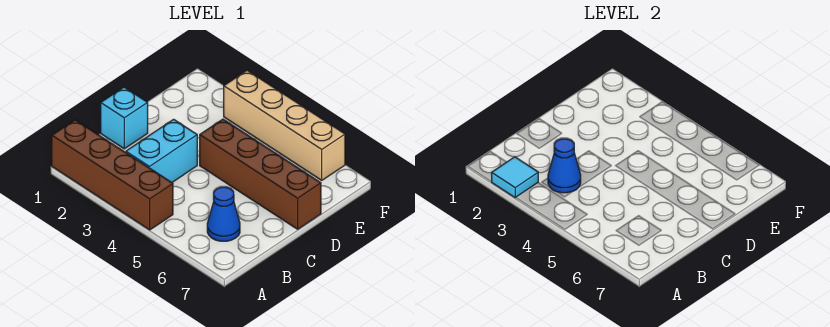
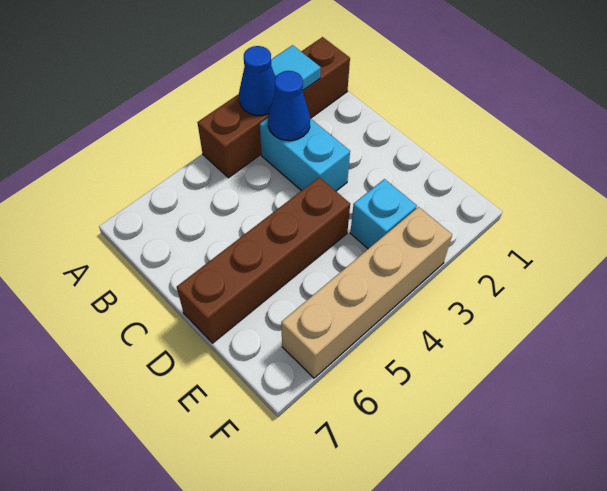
blue cone B6 level 1 -> blue cone A3 level 2
cyan brick C1 level 1 -> cyan brick E3 level 1

